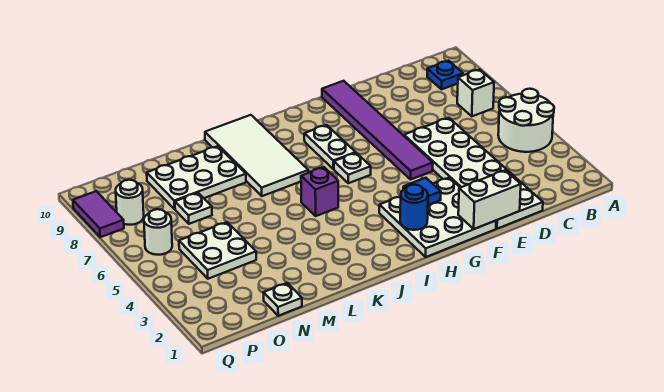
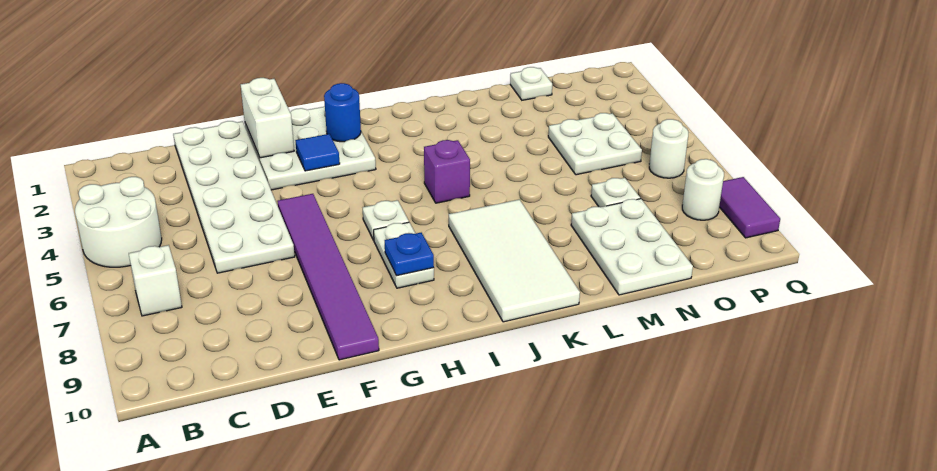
blue plate B9 level 1 -> blue plate H8 level 2
white brick E1:F1 level 2 -> white brick F1:F2 level 2
white plate L8:N9 level 1 -> white plate M8:N10 level 1

